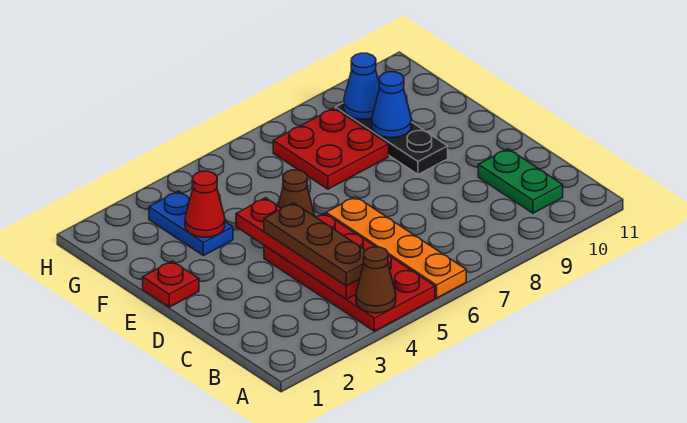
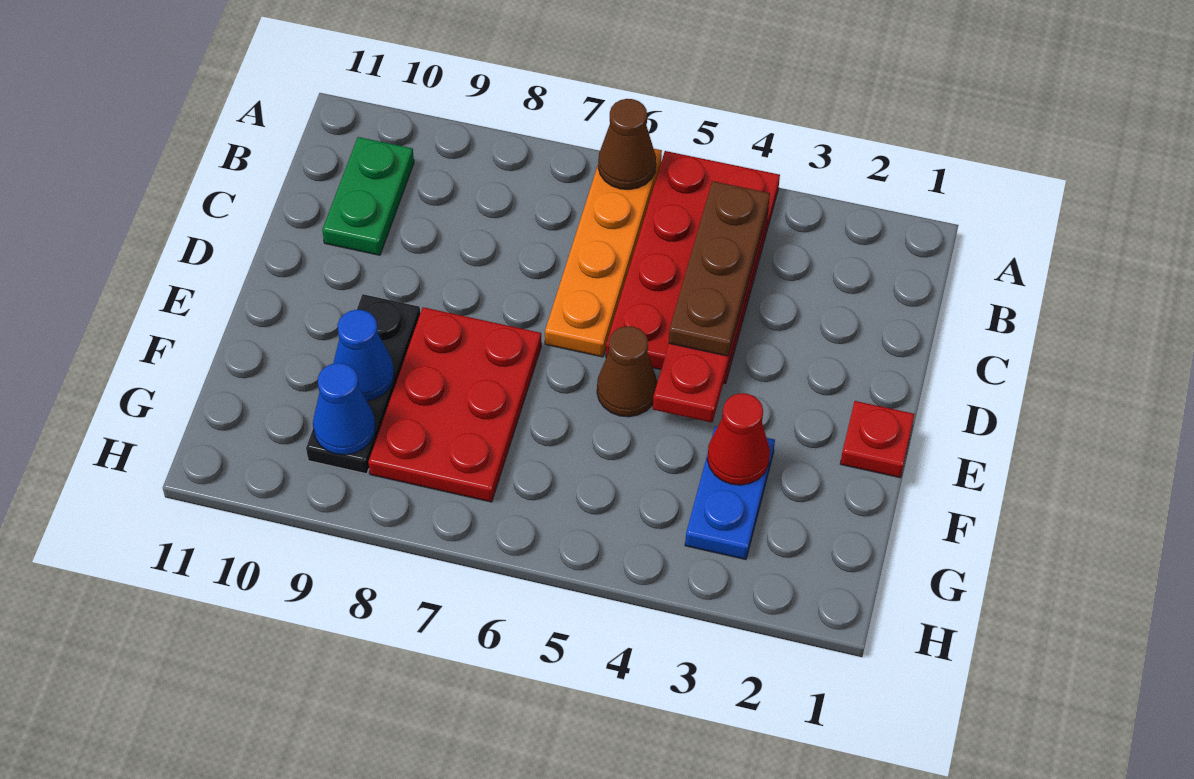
brown cone A4 level 2 -> brown cone A6 level 2
red plate F7:G8 level 1 -> red plate E7:G8 level 1

